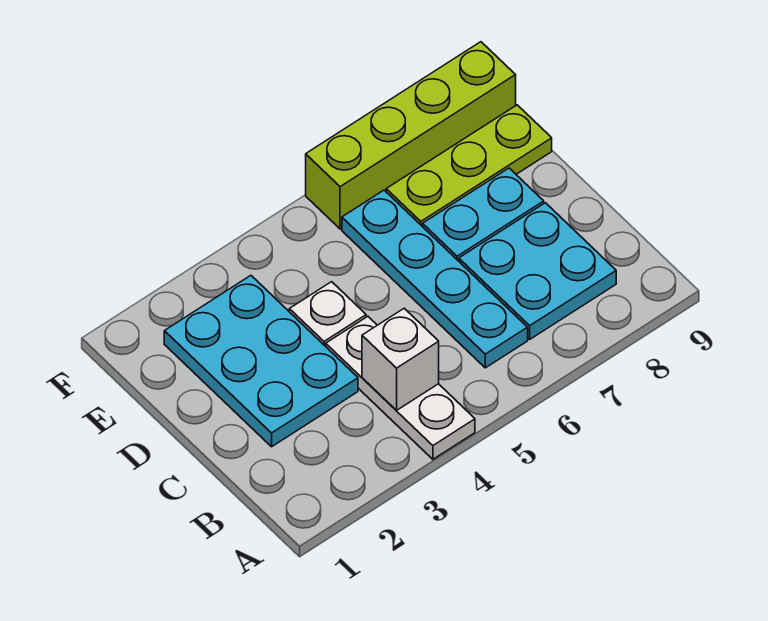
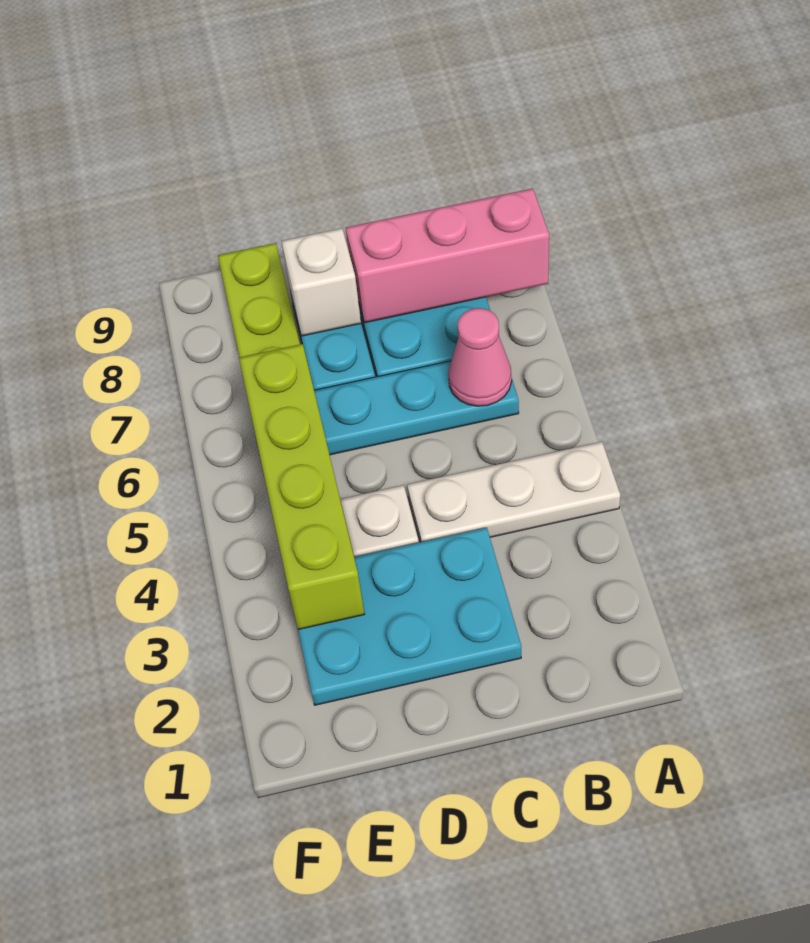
none -> pink brick A8:C8 level 2
white brick B4 level 2 -> white brick D8 level 2
none -> pink cone B6 level 2
lime brick F6:F9 level 1 -> lime brick E3:E6 level 2

